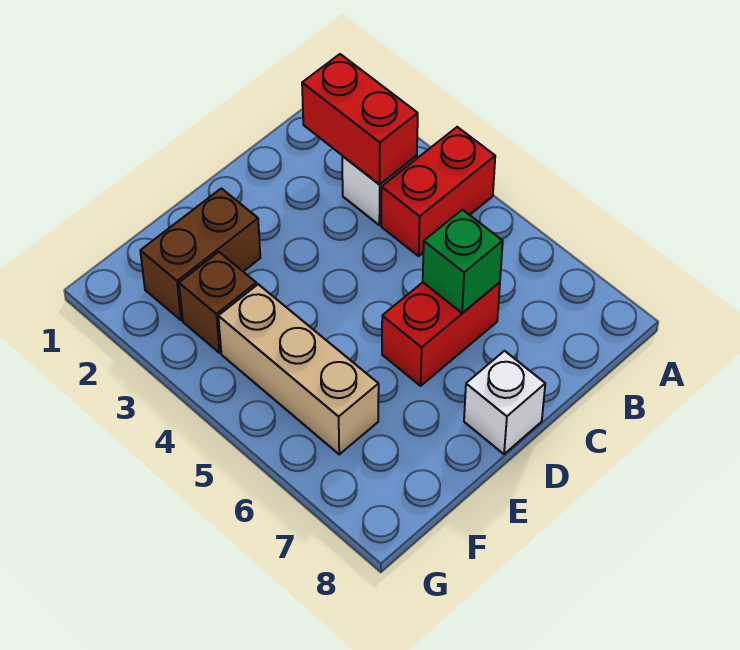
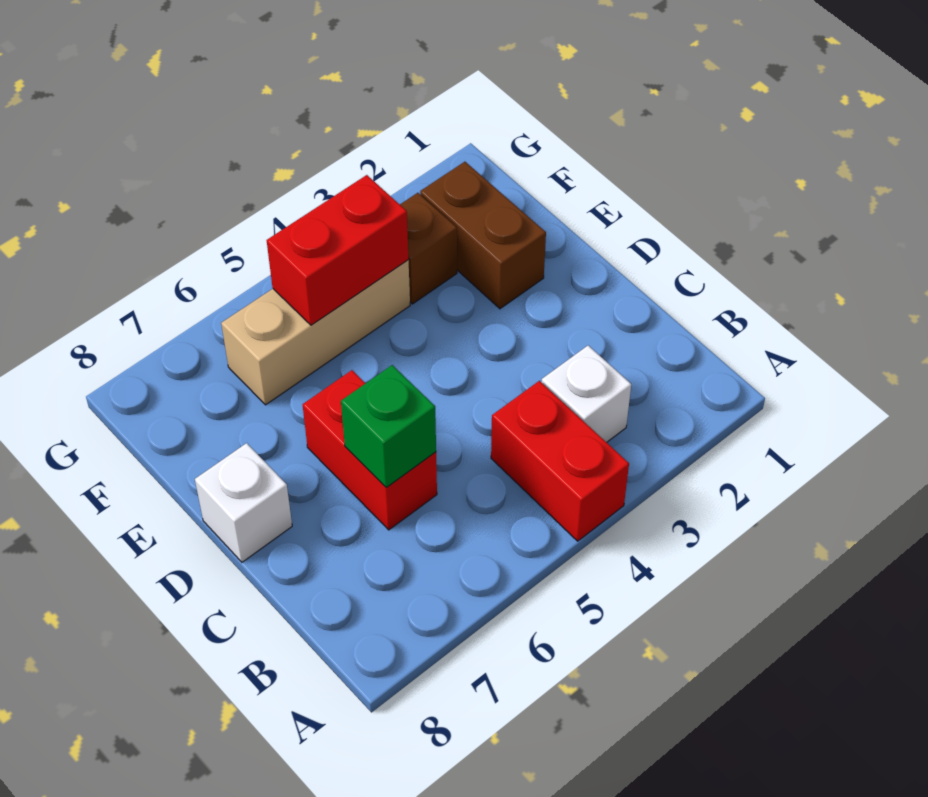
red brick B2:B3 level 2 -> red brick F4:F5 level 2

